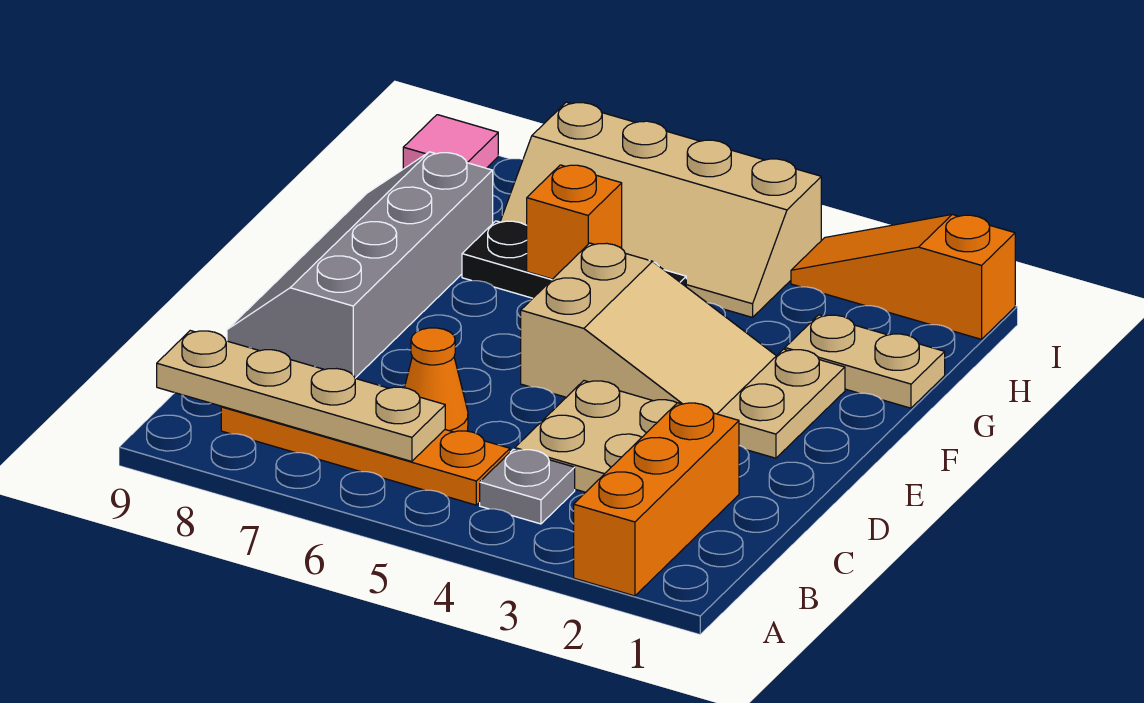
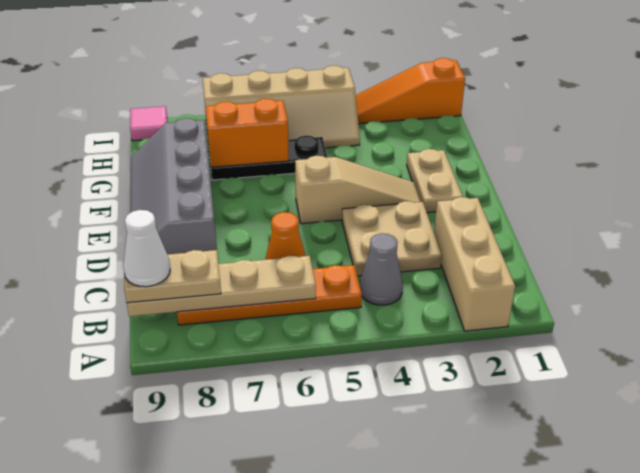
orange brick A2:C2 level 1 -> tan brick A2:C2 level 1
grey plate B4 level 1 -> grey cone B4 level 1
none -> white cone B9 level 4
tan slope E3:F5 level 1 top 5 -> tan slope E3:E5 level 1 top 5
tan plate G1:G2 level 1 -> tan plate B8:B9 level 3
orange brick G6 level 2 -> orange brick G6:G7 level 2

